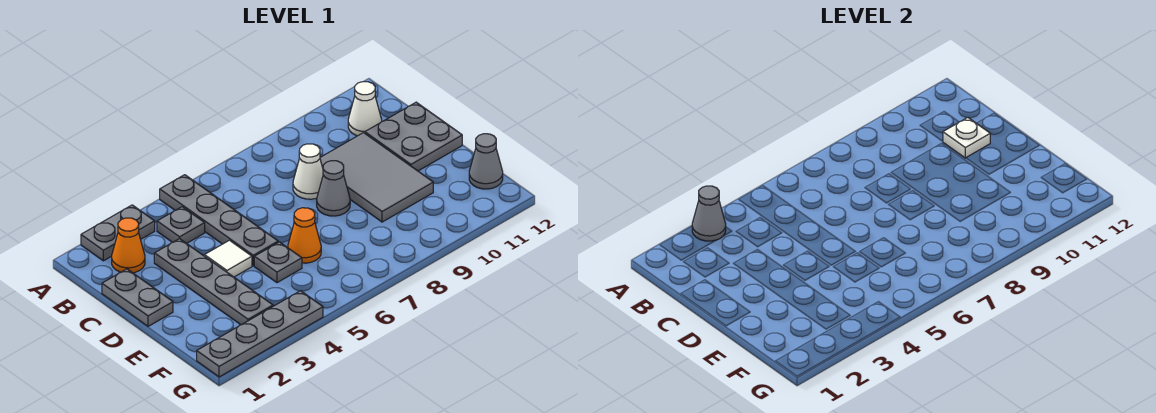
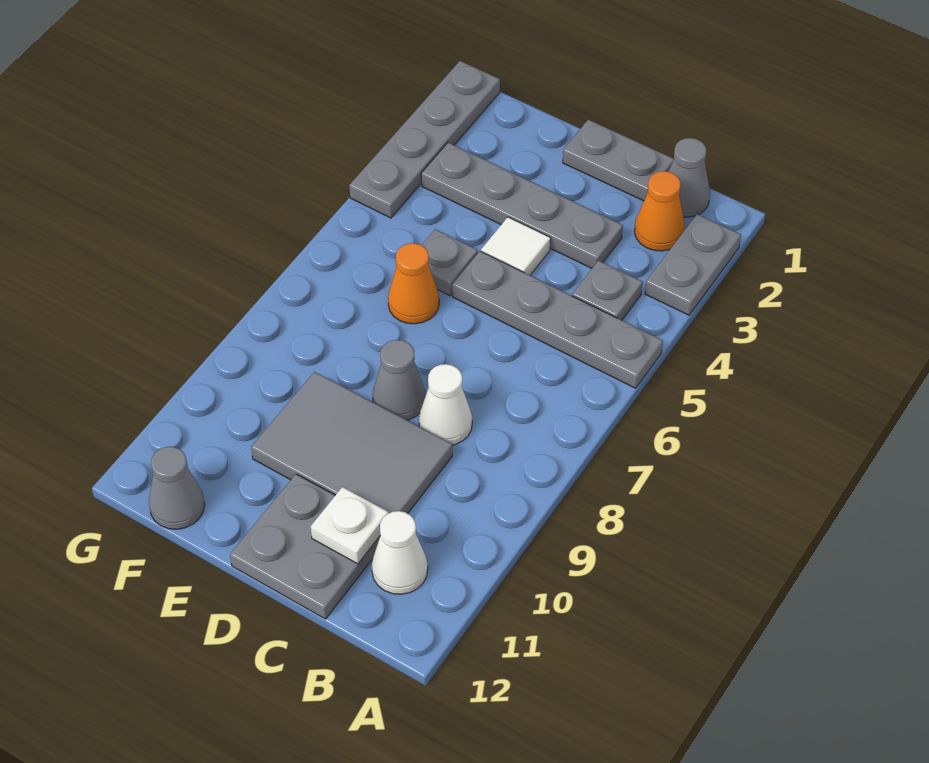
grey cone A3 level 2 -> grey cone B1 level 1

